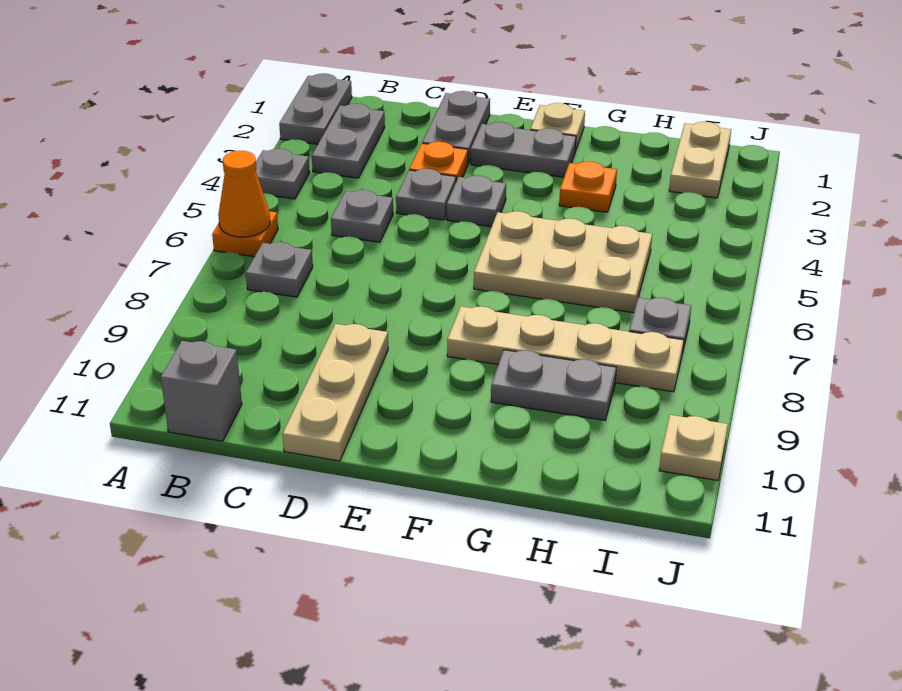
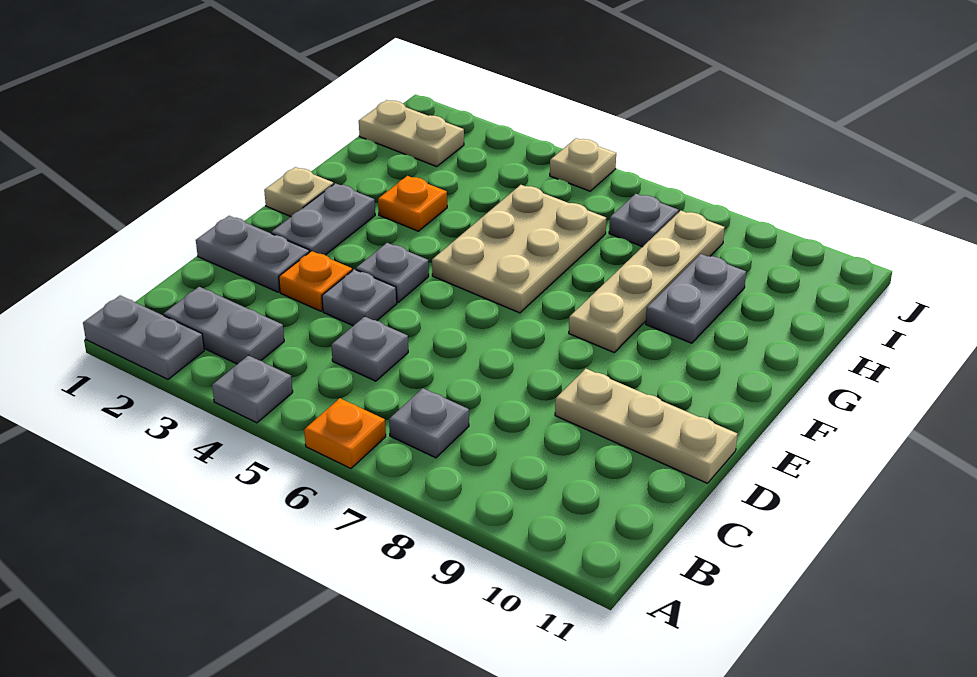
orange cone A6 level 2 -> none
grey brick B11 level 1 -> none
tan plate J10 level 1 -> tan plate J5 level 1

